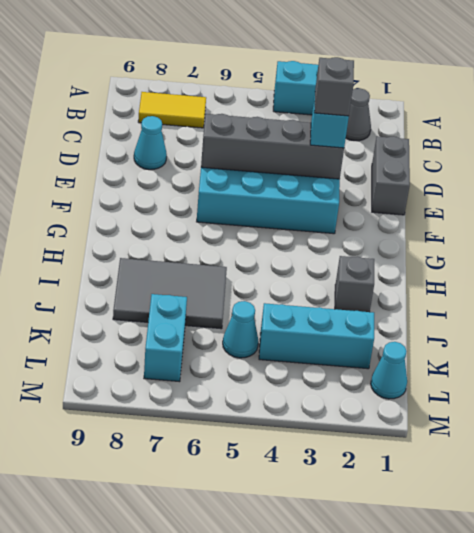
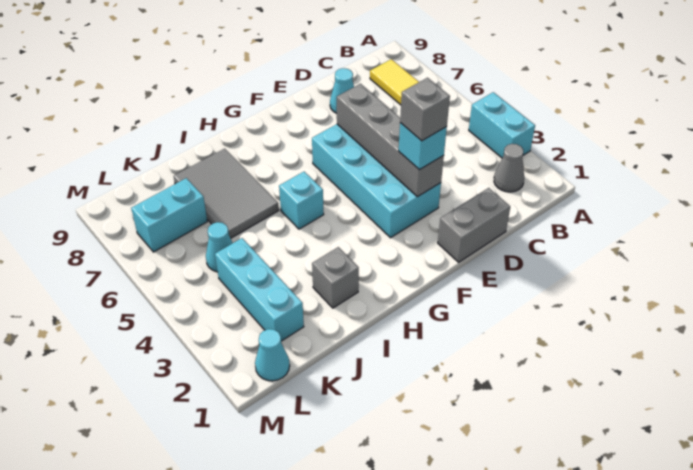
none -> cyan brick H5 level 1

